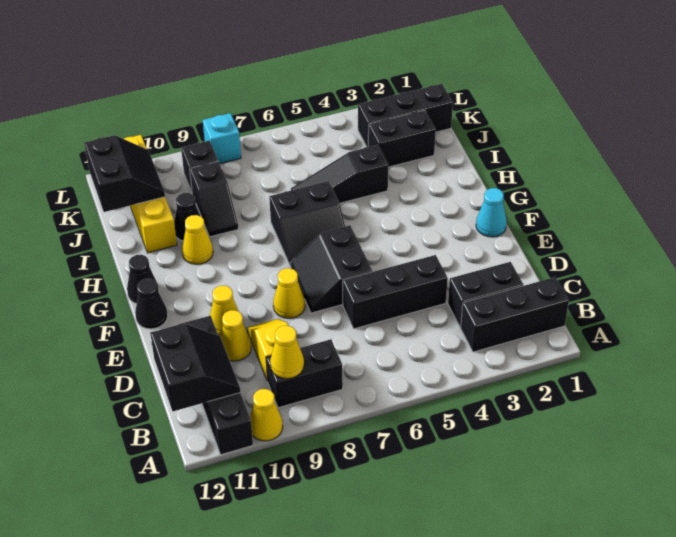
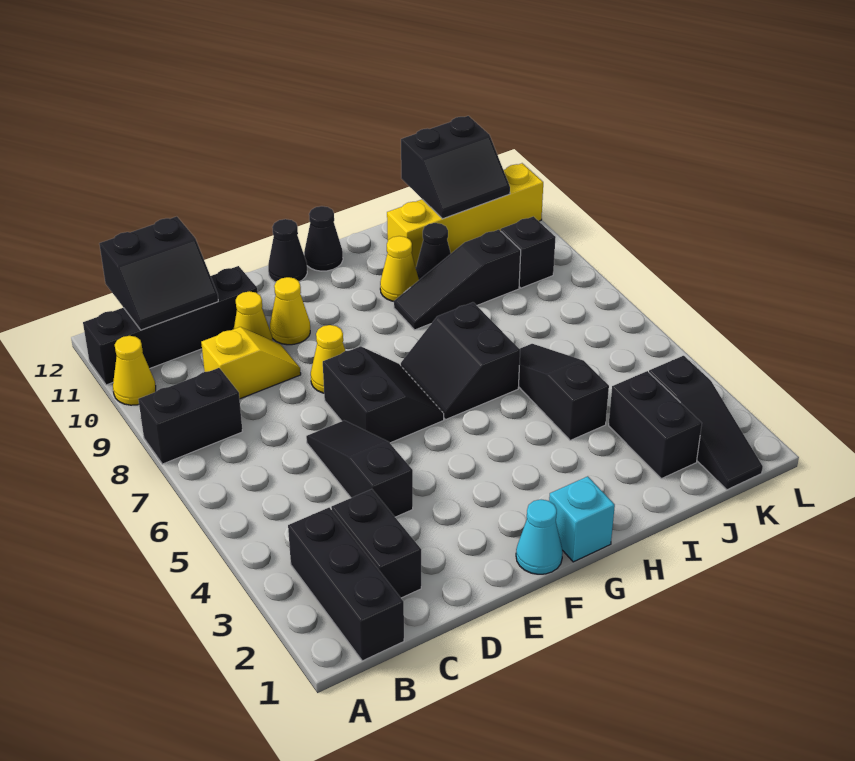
black brick B8:B9 level 1 -> black brick A8:B8 level 1
yellow cone B9 level 2 -> none
black brick D4:D6 level 1 -> black slope D4:D6 level 1 top 4
black slope E6:F7 level 1 top 6 -> black slope E6:F7 level 1 top E
black slope I9:J9 level 1 top J -> black slope H9:J9 level 1 top J
black brick K1:K3 level 1 -> black slope K1:K3 level 1 top 3
cyan brick L8 level 1 -> cyan brick G1 level 1

